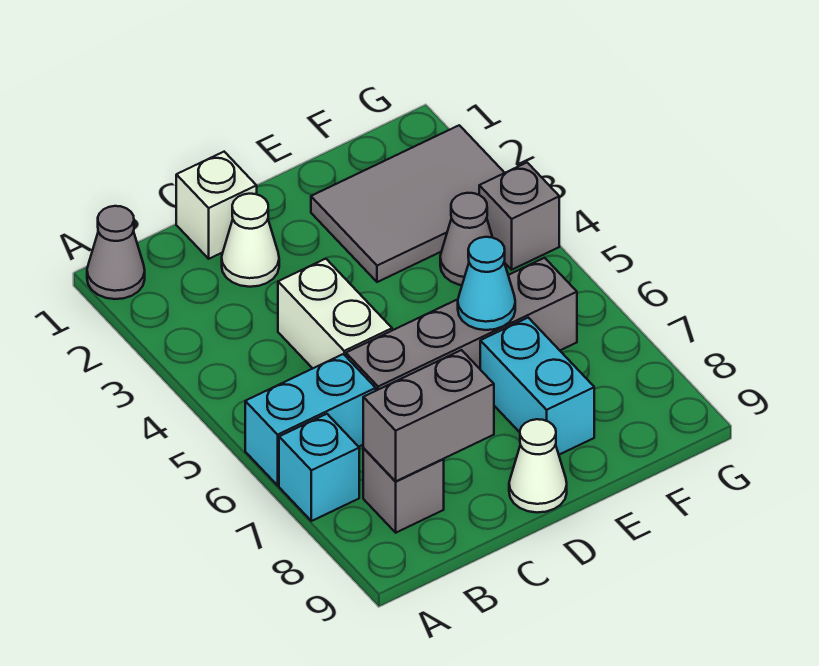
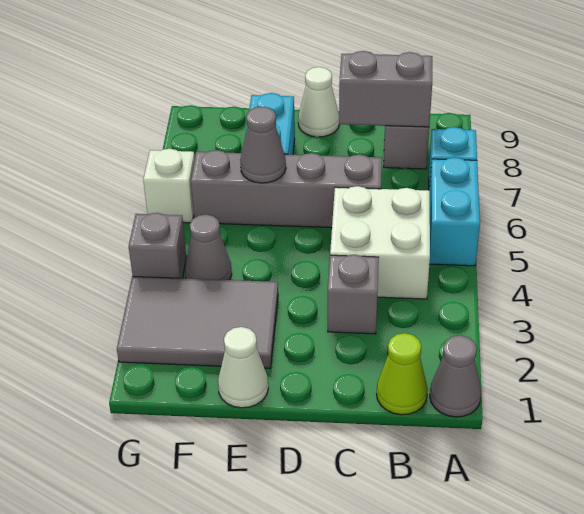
cyan brick A6:B6 level 1 -> cyan brick A5:A6 level 1
none -> lime cone B1 level 1
white brick C1 level 1 -> white brick G6 level 1
white cone C2 level 1 -> white cone E1 level 1
none -> grey brick C3 level 1
white brick C4:C5 level 1 -> white brick B4:C5 level 1
cyan cone E6 level 2 -> grey cone E6 level 2

